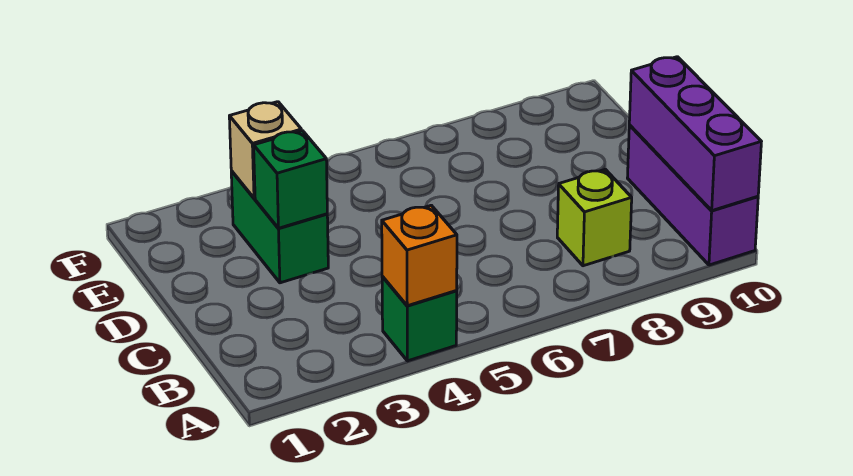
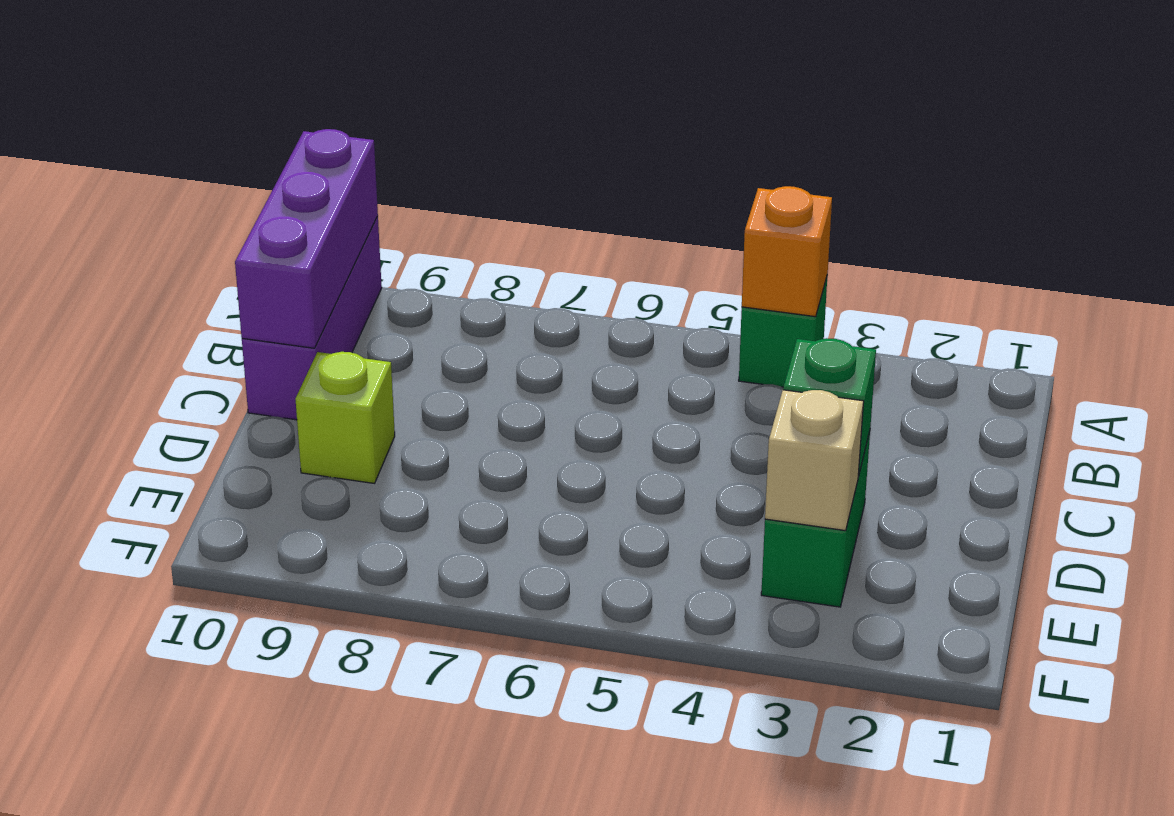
lime brick B8 level 1 -> lime brick D9 level 1

